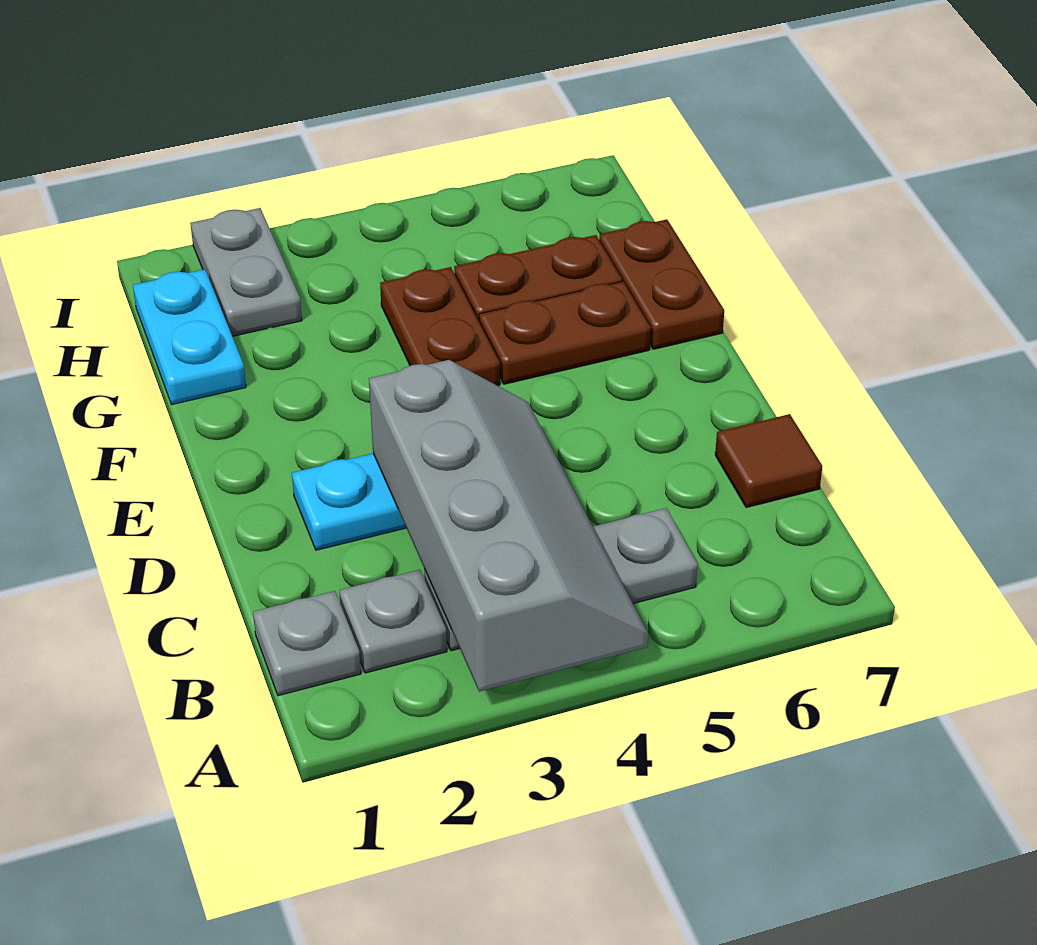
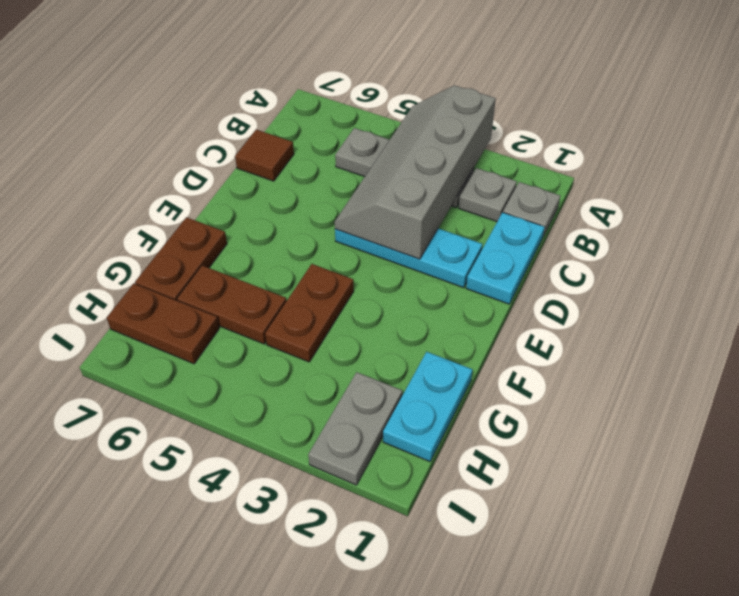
none -> cyan plate C1:D1 level 1
brown plate F5:F6 level 1 -> brown plate H6:H7 level 1

